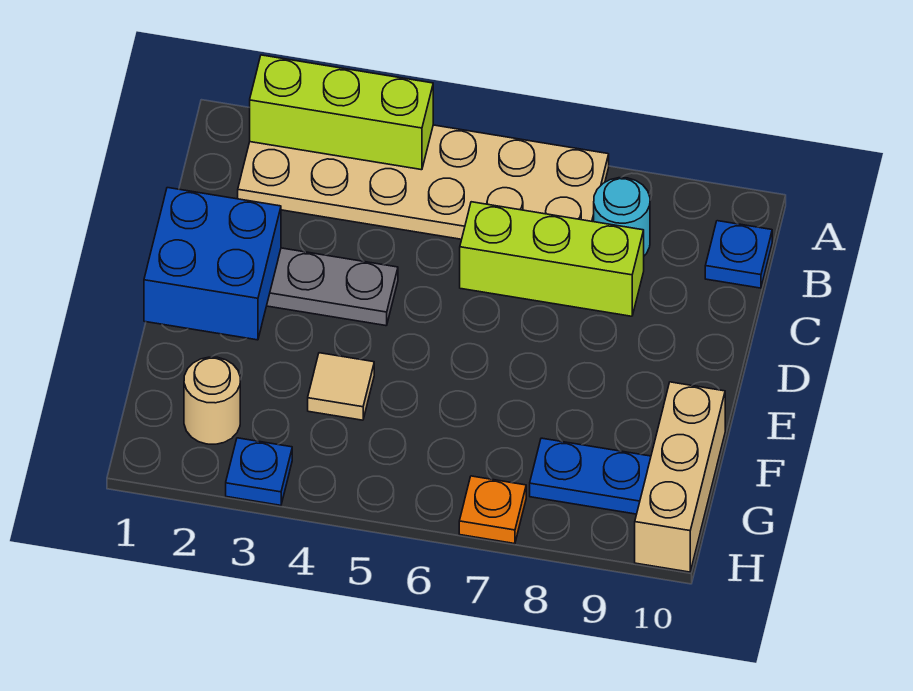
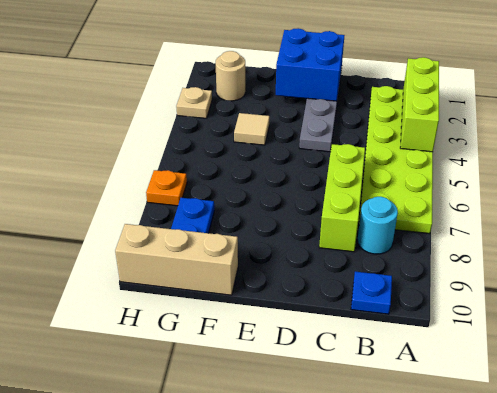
tan plate A2:B7 level 1 -> lime plate A2:B7 level 1
blue plate H3 level 1 -> tan plate H3 level 1

